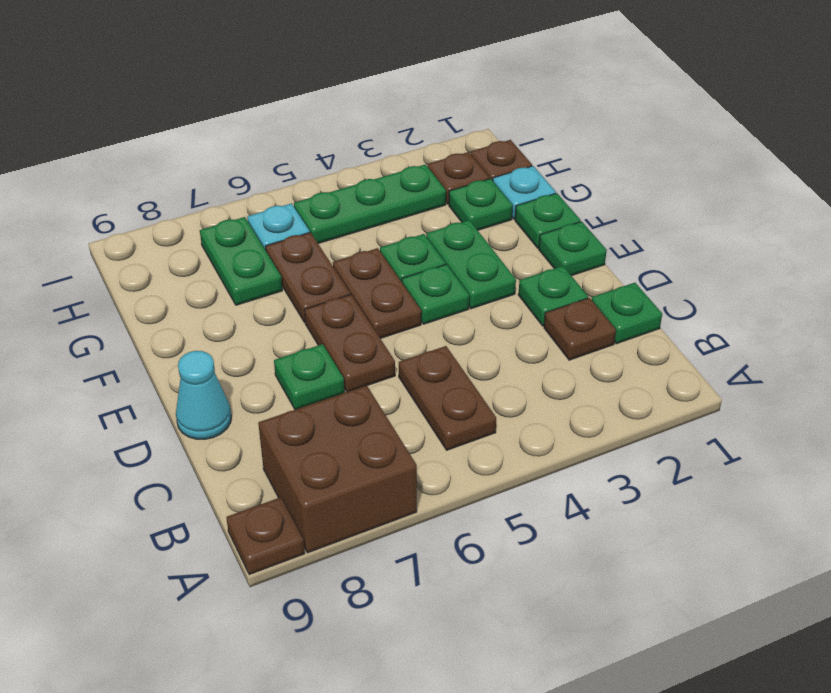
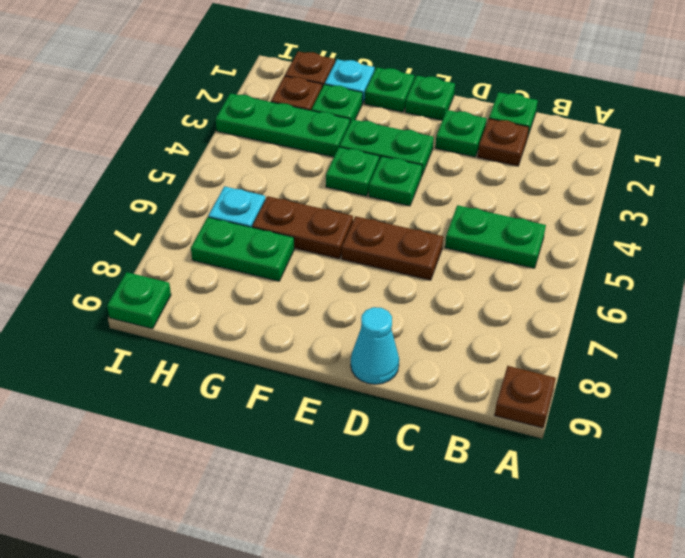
brown brick A7:B8 level 1 -> none
brown plate B5:C5 level 1 -> green plate B5:C5 level 1
green plate D7 level 1 -> green plate I9 level 1
brown plate E5:F5 level 1 -> none
green plate H3:H5 level 1 -> green plate G3:I3 level 1

